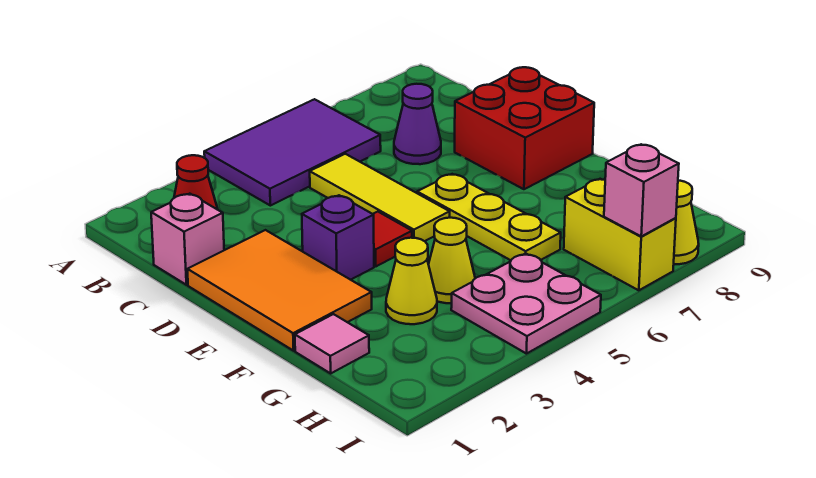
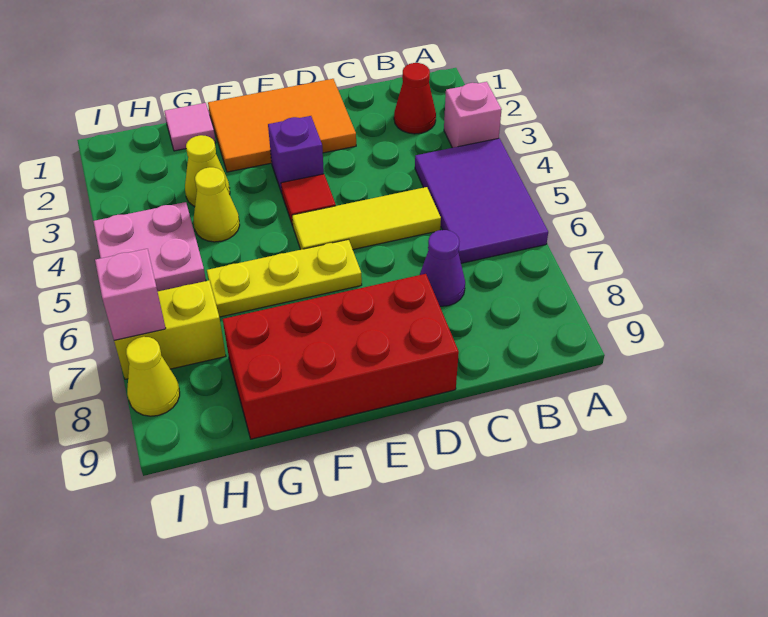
pink brick C1 level 1 -> pink brick A3 level 1
red brick D8:E9 level 1 -> red brick D8:G9 level 1

